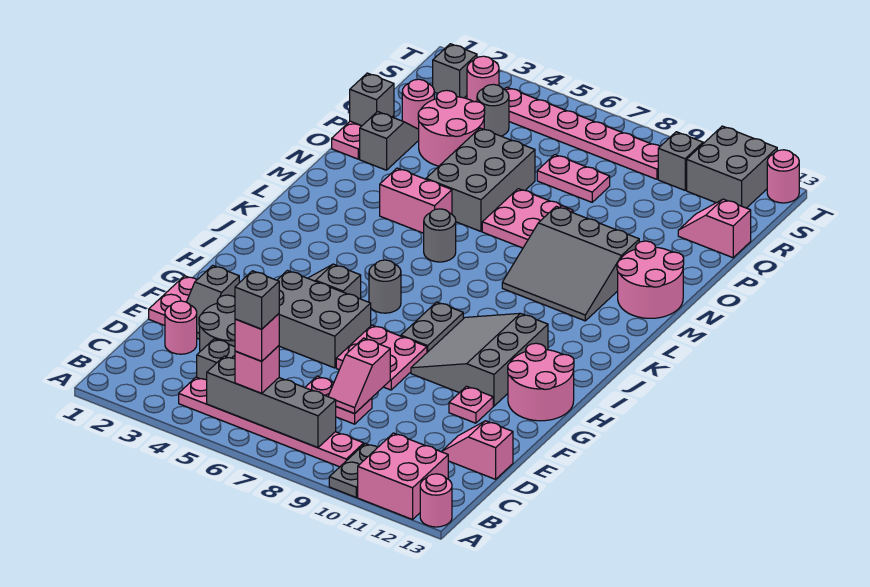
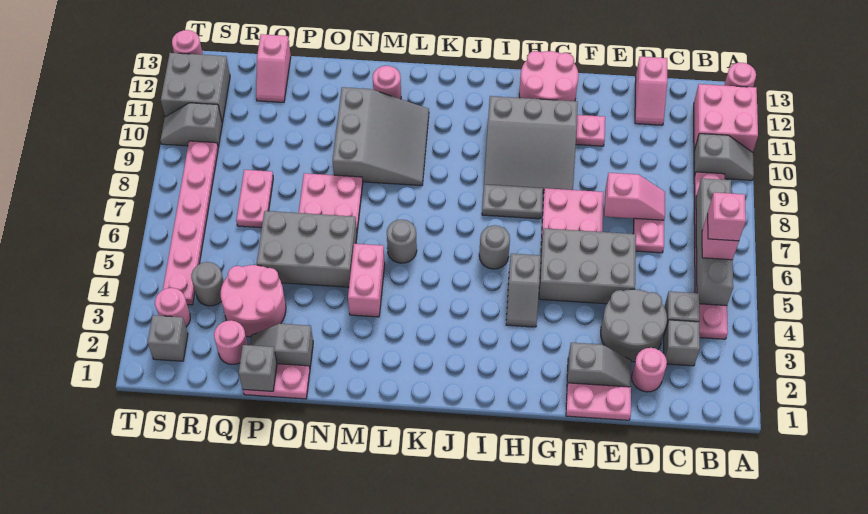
grey plate A10:B10 level 1 -> grey slope A10:B10 level 1 top B
grey brick B6 level 5 -> grey brick C3 level 1
grey brick F4:G6 level 1 -> grey brick E5:G6 level 1
pink round brick M12:N13 level 1 -> pink round brick M12 level 1

